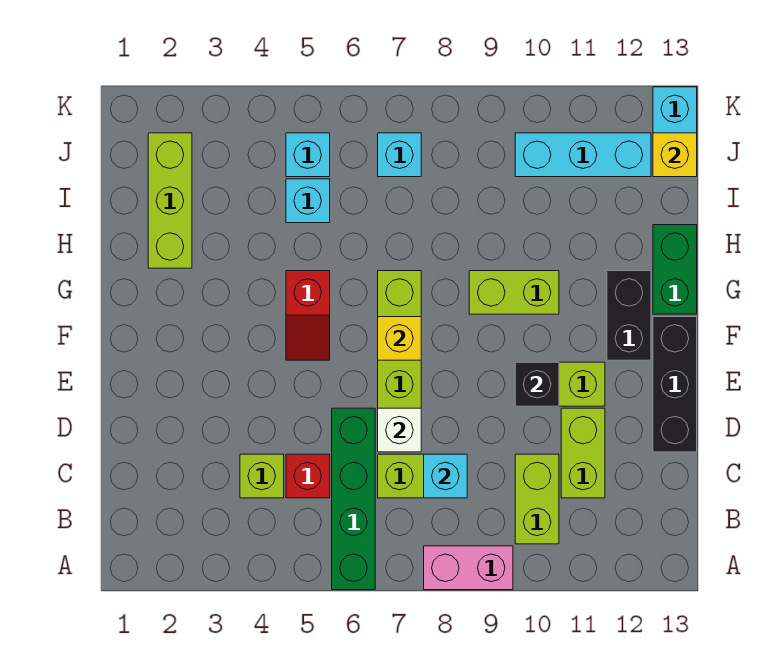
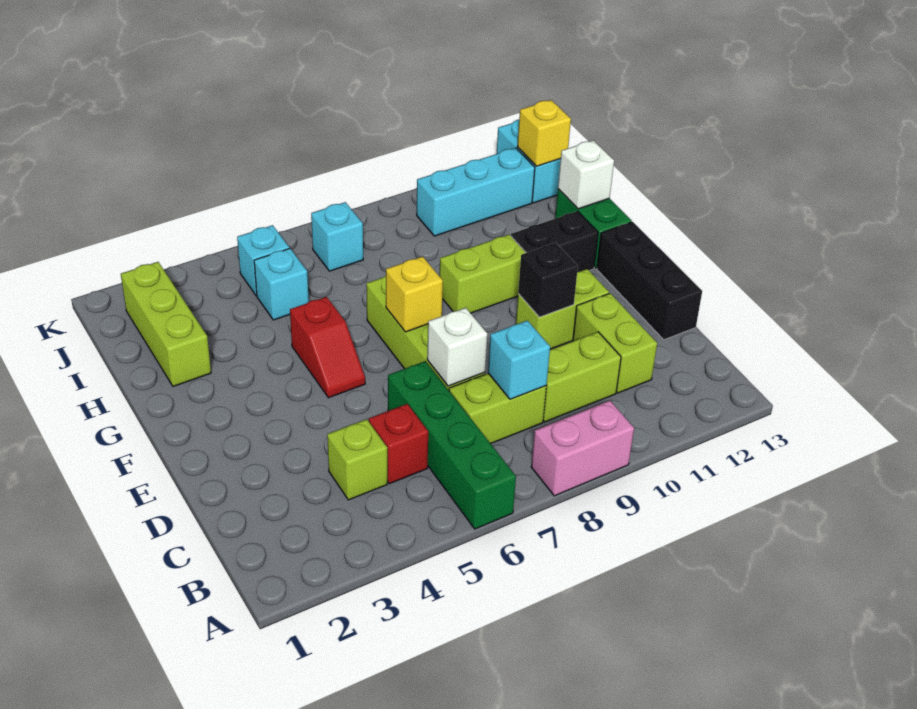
lime brick B10:C10 level 1 -> lime brick C9:C10 level 1
black brick F12:G12 level 1 -> black brick G11:G12 level 1
none -> white brick H13 level 2

